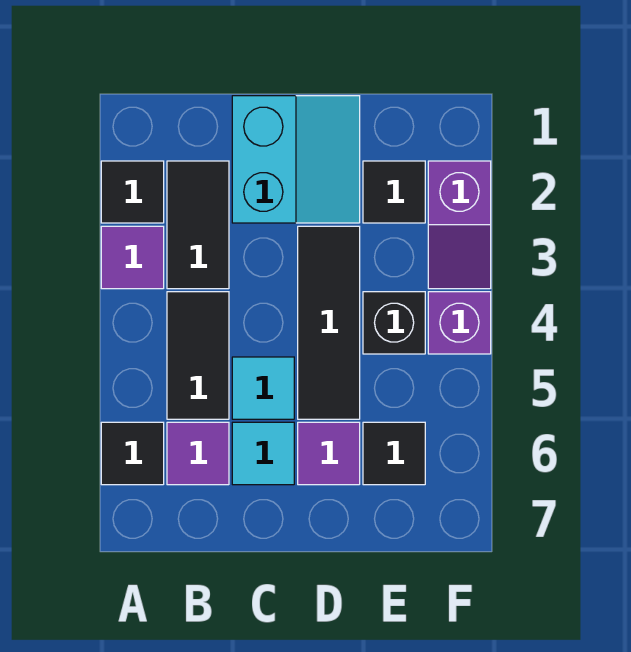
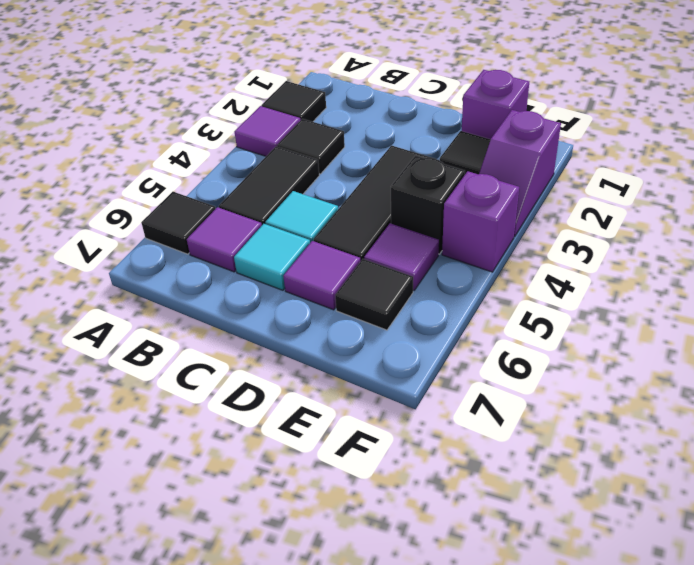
black tile B2:B3 level 1 -> black tile B3 level 1
cyan slope C1:D2 level 1 top C -> none
none -> purple brick E1 level 1
none -> purple tile E5 level 1

